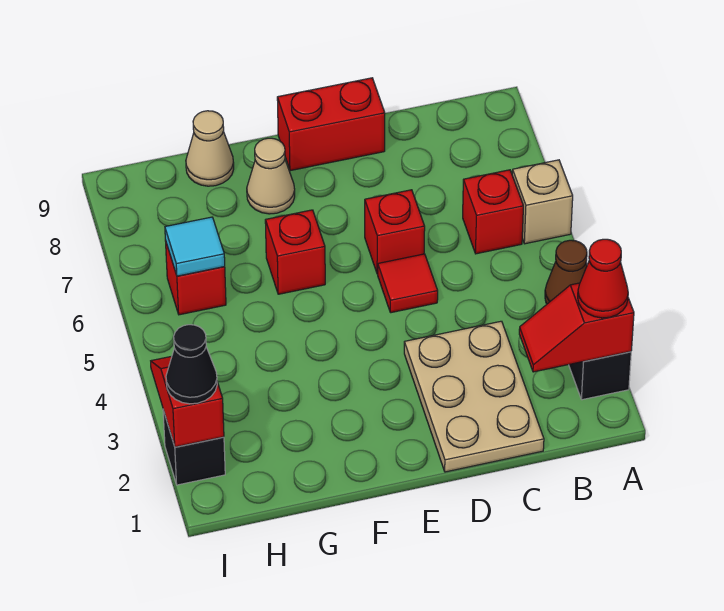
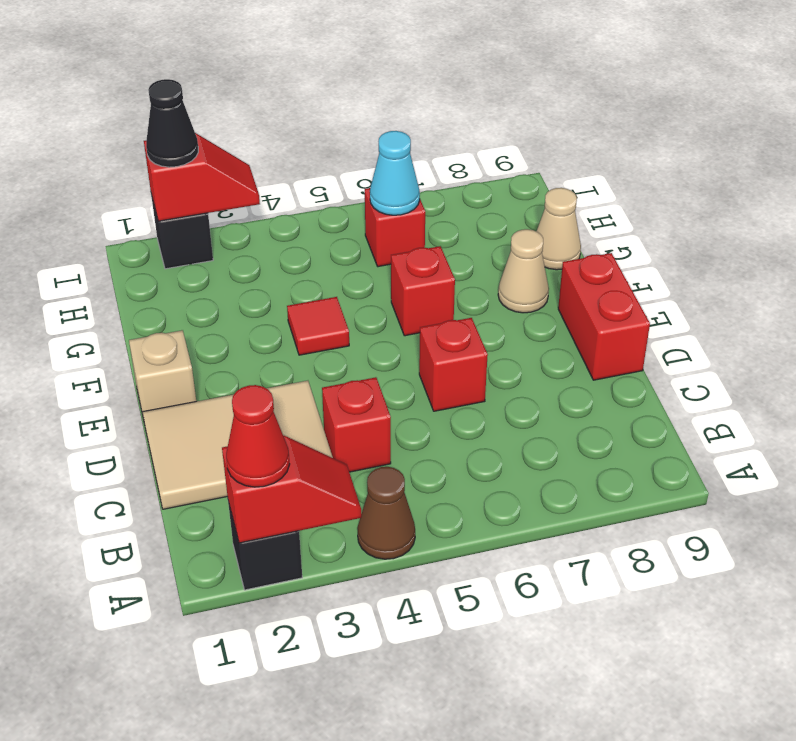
red slope A2:B2 level 2 top A -> red slope A2:A3 level 2 top 2
tan brick A6 level 1 -> tan brick E1 level 1
red brick B6 level 1 -> red brick C4 level 1
tan plate C1:D3 level 1 -> tan tile C1:D3 level 1
red tile D5 level 1 -> red tile F4 level 1
cyan tile H6 level 2 -> cyan cone H6 level 2

